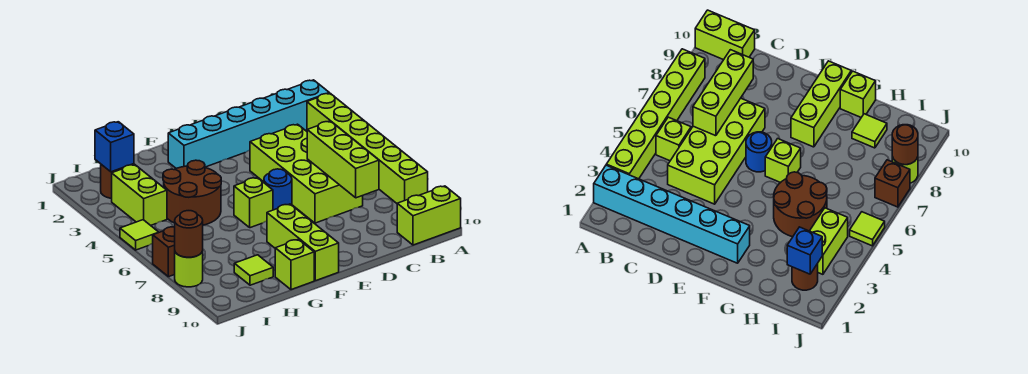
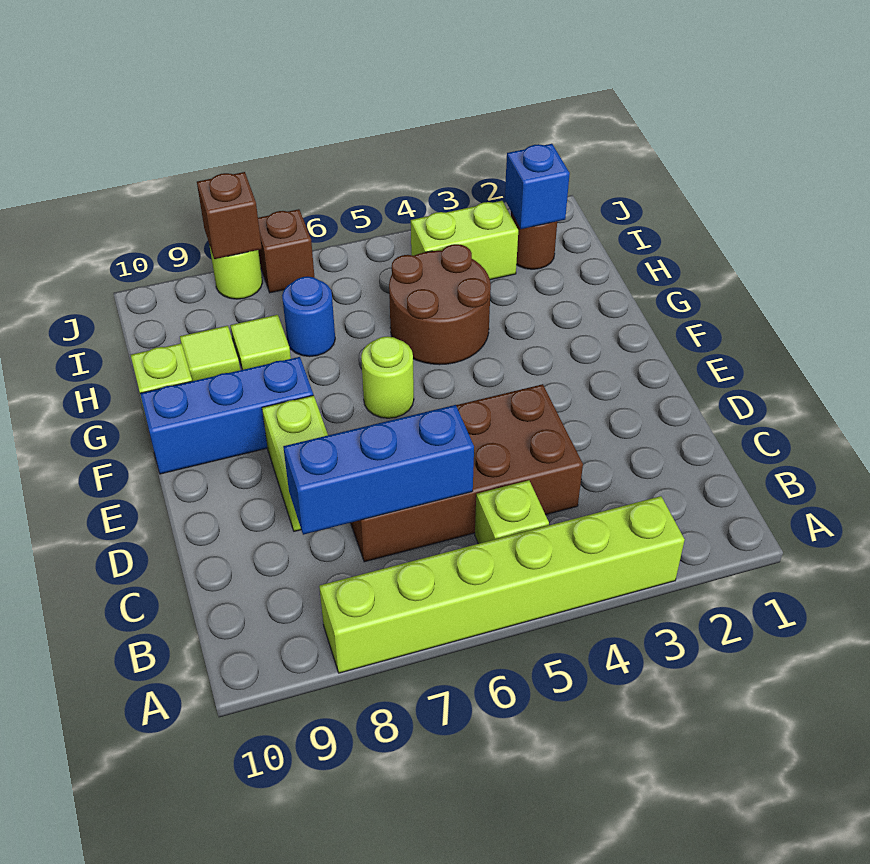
cyan brick A2:F2 level 1 -> none
lime brick A10:B10 level 1 -> lime brick D8:E8 level 1
lime brick C4:D7 level 1 -> brown brick C4:D7 level 1
lime brick C6:C8 level 2 -> blue brick C6:C8 level 2
blue round brick E6 level 1 -> blue round brick H7 level 1
lime brick F6 level 1 -> lime round brick F6 level 1
lime brick F8:F10 level 1 -> blue brick F8:F10 level 1
lime tile J5 level 1 -> lime tile H8 level 1
brown round brick J8 level 2 -> brown brick J8 level 2

